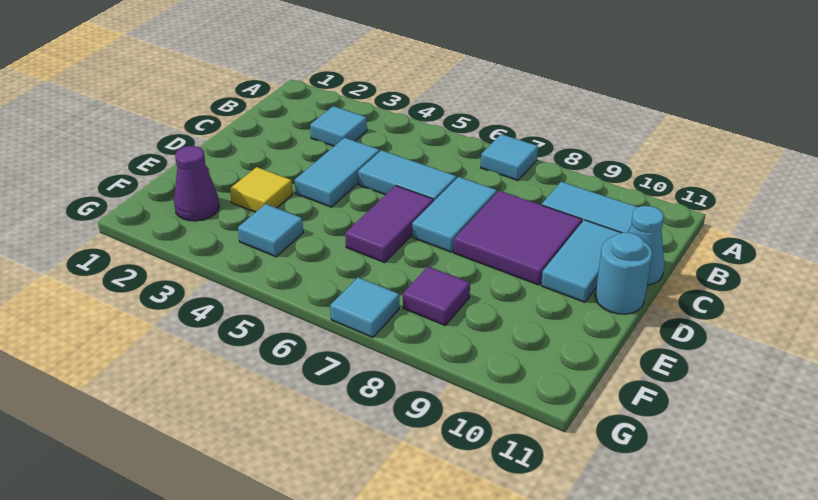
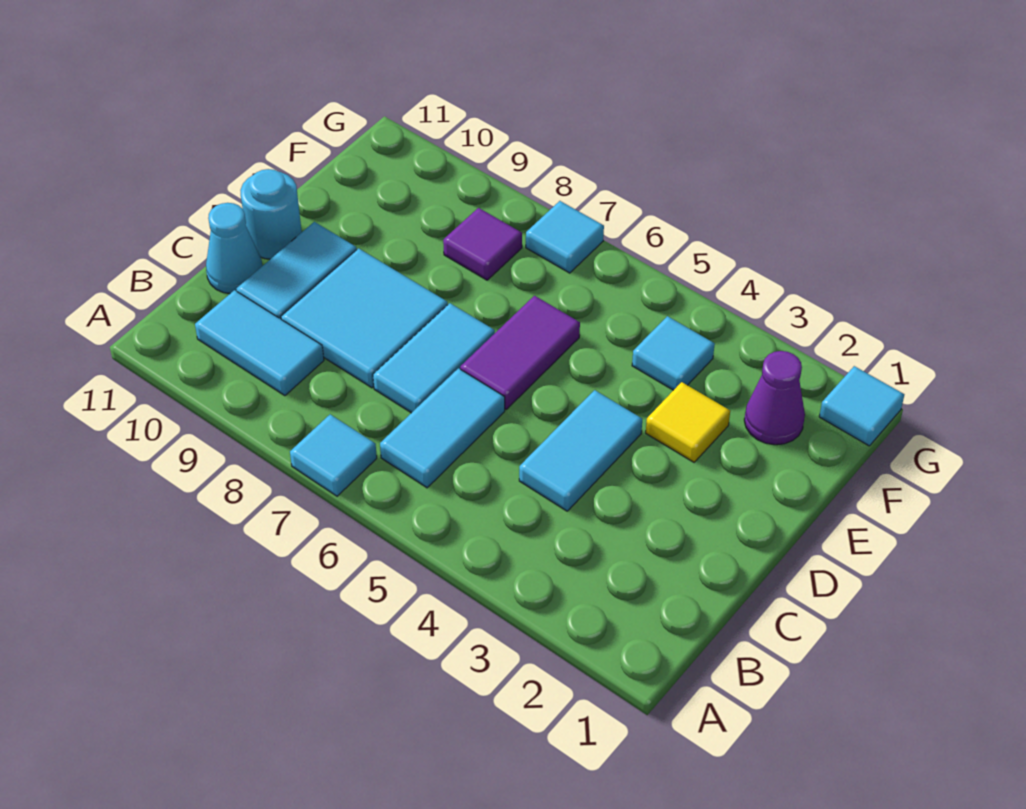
cyan tile B3 level 1 -> cyan tile G1 level 1
cyan tile C5:C6 level 1 -> cyan tile B6:C6 level 1
purple tile C8:D9 level 1 -> cyan tile C8:D9 level 1

